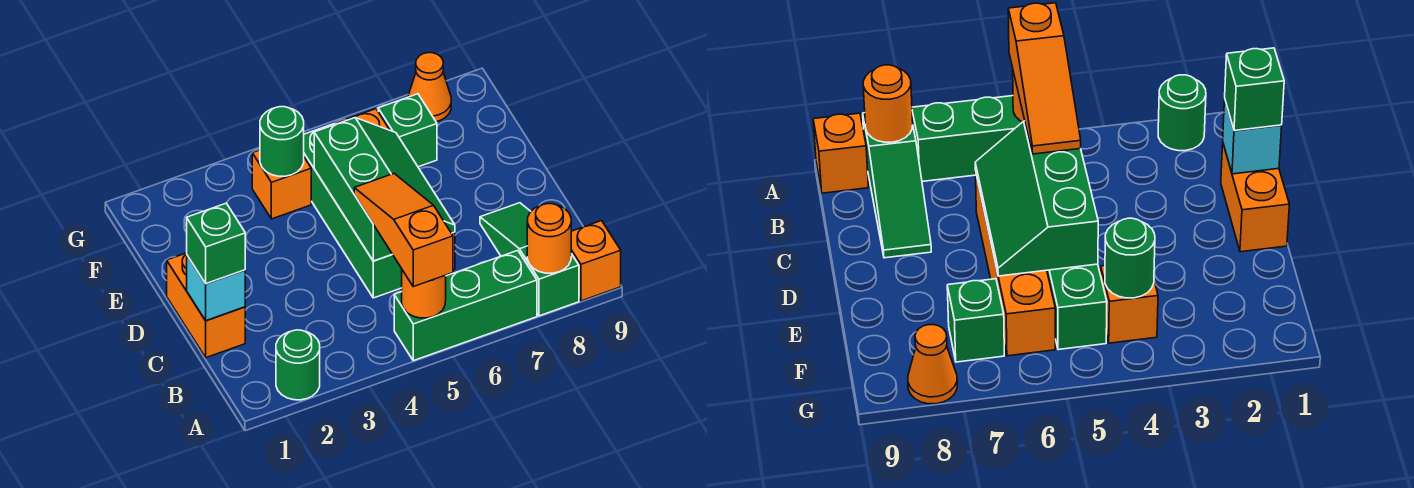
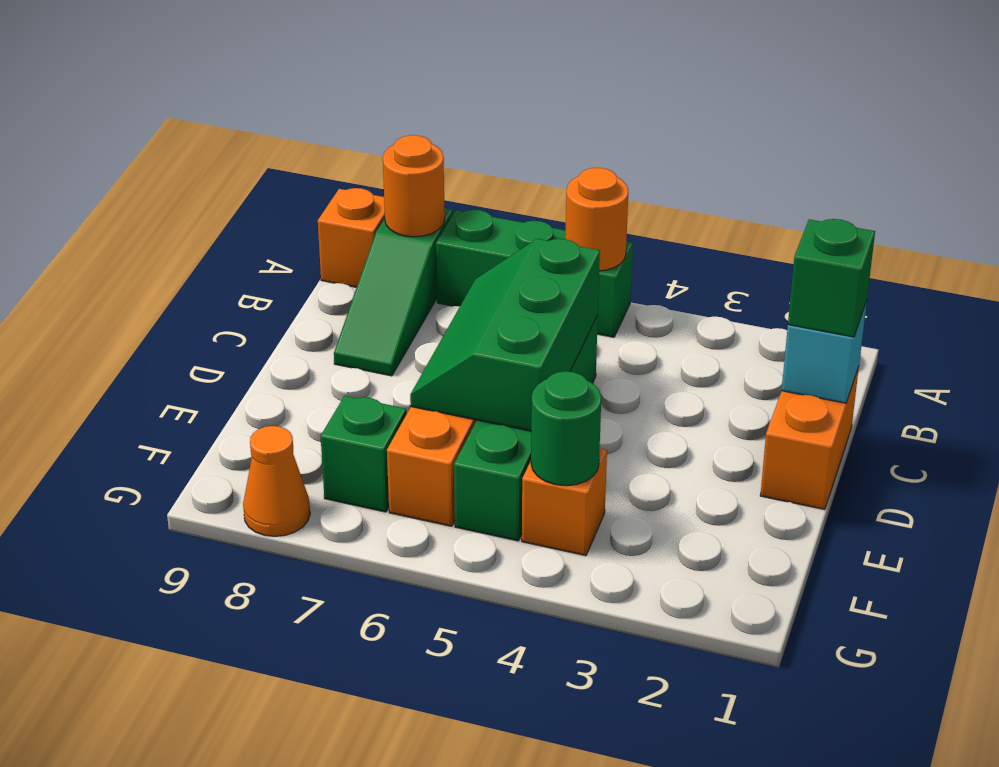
green round brick A2 level 1 -> none
orange slope A5:C5 level 3 top A -> none

